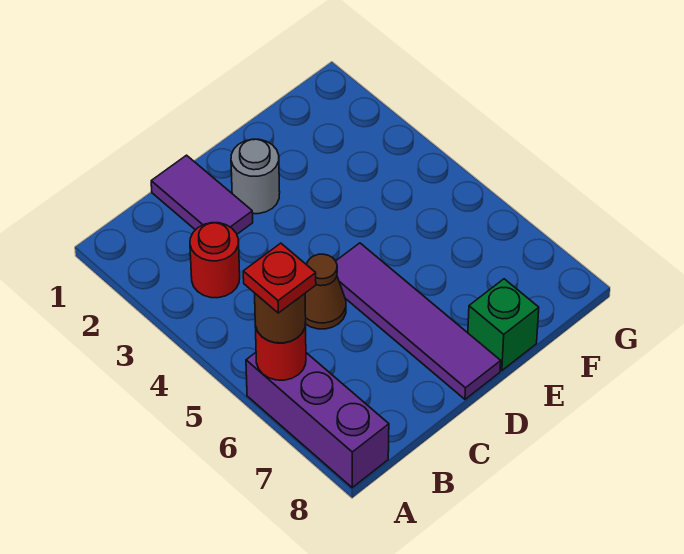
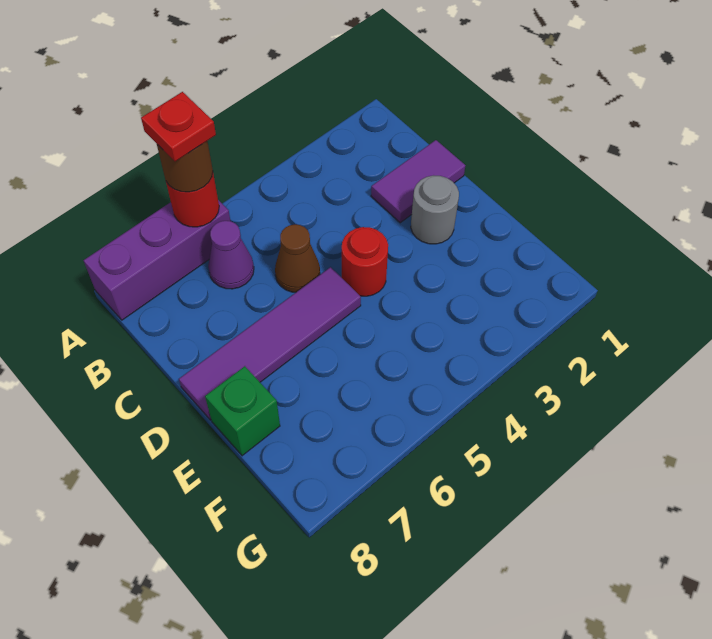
red round brick B3 level 1 -> red round brick D4 level 1
none -> purple cone B6 level 1

